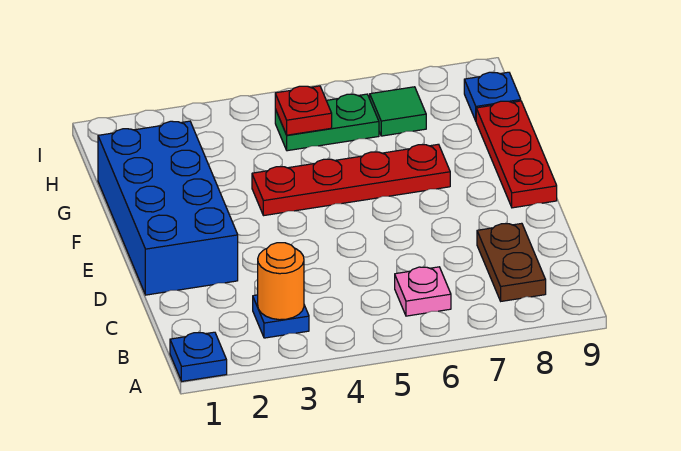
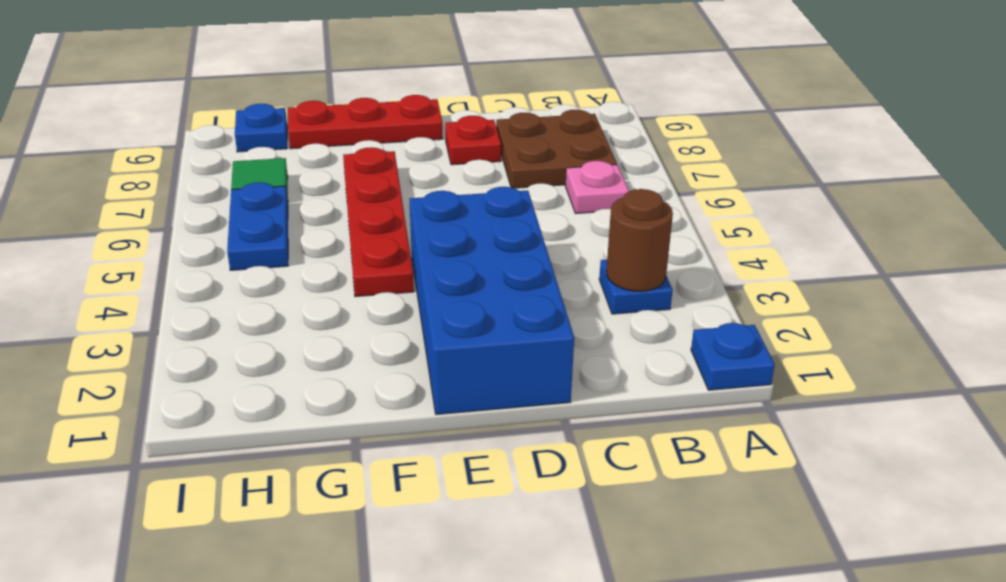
orange round brick B3 level 2 -> brown round brick B3 level 2
brown plate B8:C8 level 1 -> brown plate B7:C8 level 1
blue brick D1:G2 level 1 -> blue brick D1:E4 level 1
green plate H5:H6 level 1 -> blue plate H5:H6 level 1
red plate H5 level 2 -> red plate D8 level 1

